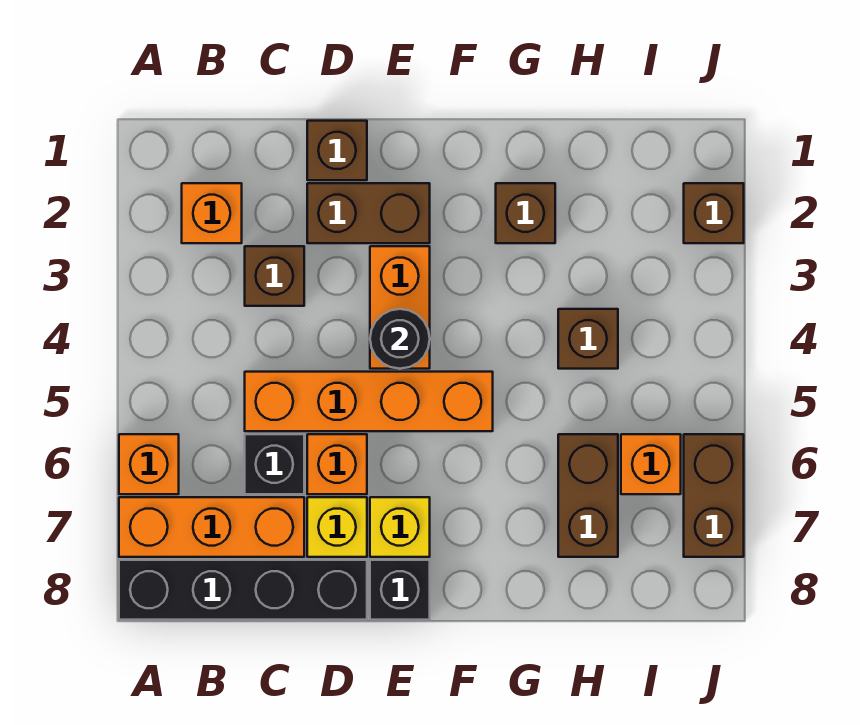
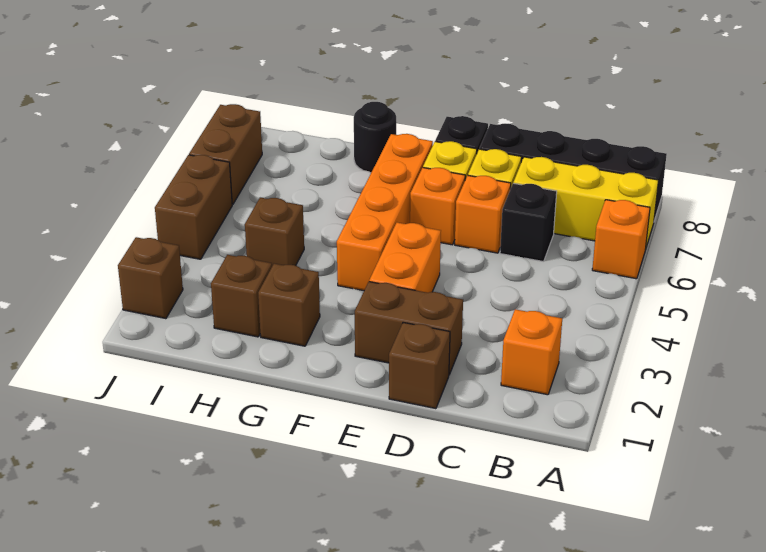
orange brick A7:C7 level 1 -> yellow brick A7:C7 level 1
brown brick C3 level 1 -> brown brick H2 level 1
orange brick C5:F5 level 1 -> orange brick F4:F7 level 1
black round brick E4 level 2 -> black round brick G8 level 1
brown brick H6:H7 level 1 -> brown brick J4:J5 level 1
orange brick I6 level 1 -> orange brick E6 level 1

